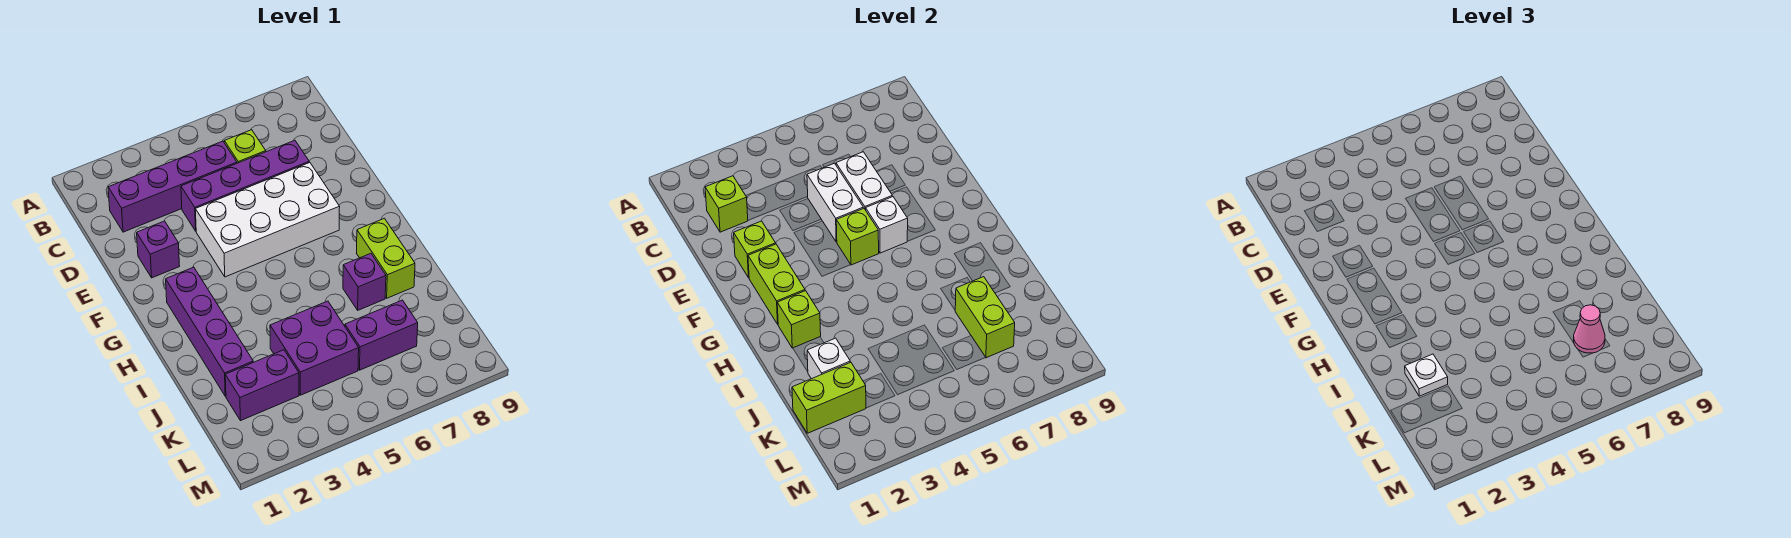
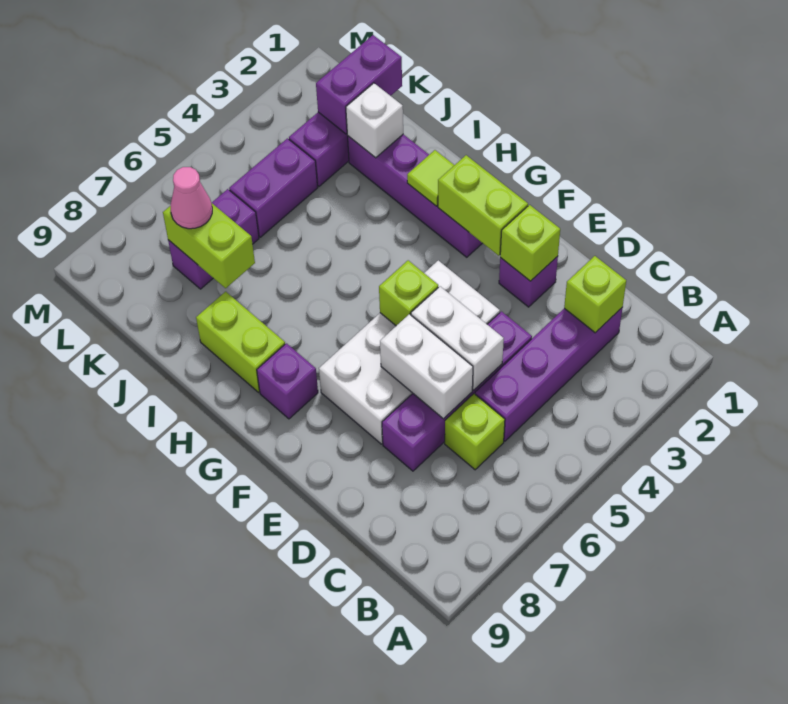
white brick F6 level 2 -> none
lime brick H2 level 2 -> lime tile H2 level 2
purple brick I7 level 1 -> purple brick G8 level 1
white plate J2 level 3 -> none
purple brick J4:K5 level 1 -> purple brick K4:K5 level 1
lime brick K1:K2 level 2 -> purple brick K1:K2 level 2

